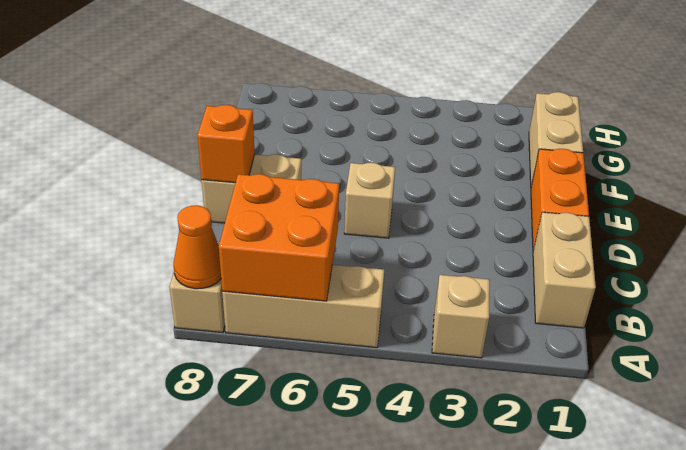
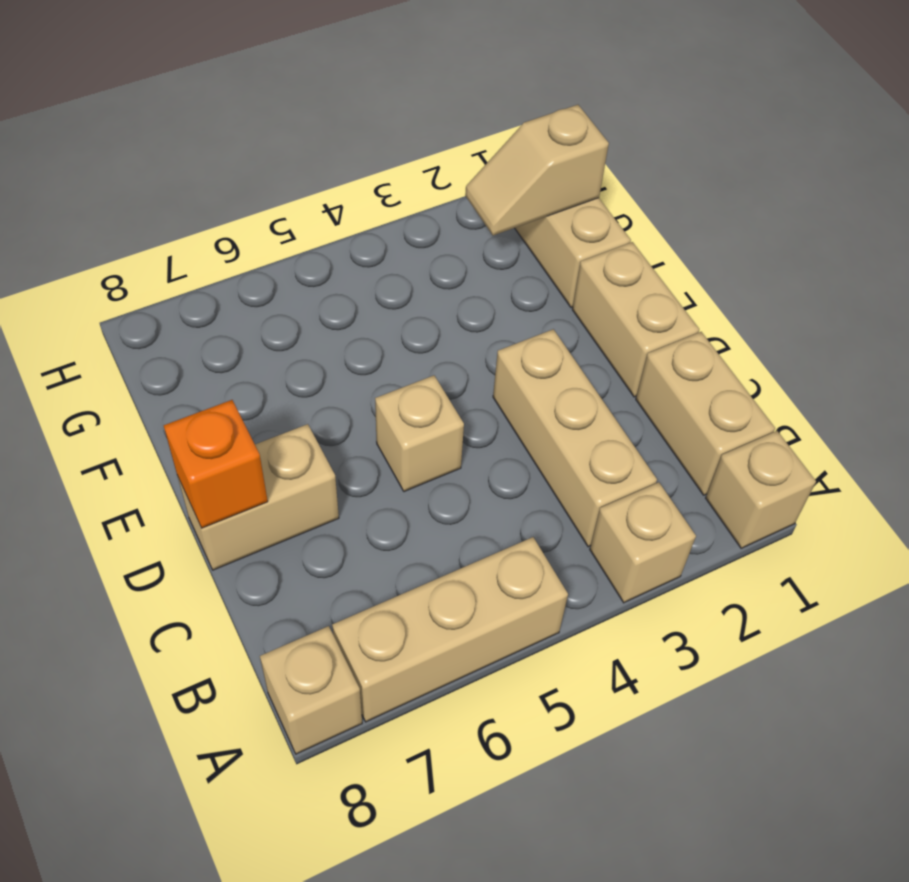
none -> tan brick A1 level 1
orange brick A6:B7 level 2 -> none
orange cone A8 level 2 -> none
none -> tan brick B3:D3 level 1
orange brick D1:E1 level 1 -> tan brick D1:E1 level 1
none -> tan slope G1:G2 level 2 top 1

